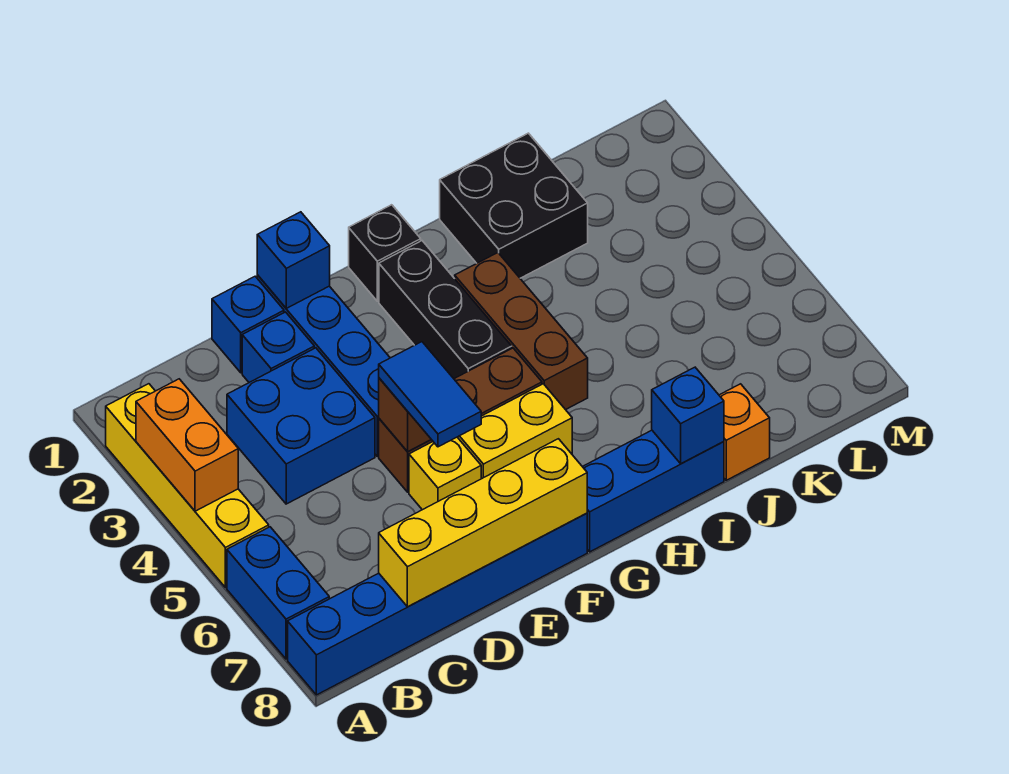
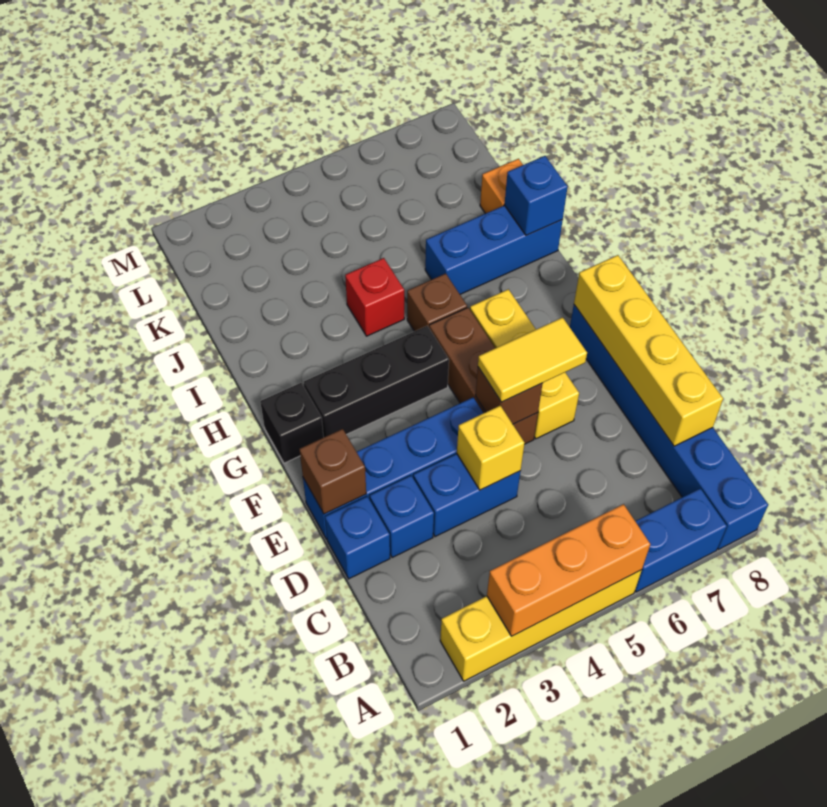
orange brick A3:A4 level 2 -> orange brick A3:A5 level 2
blue brick C3:D4 level 1 -> blue brick D3:D4 level 1
none -> yellow brick D4 level 2
blue brick E1 level 2 -> brown brick E1 level 2
blue tile E5:E6 level 3 -> yellow tile E5:E6 level 3
blue brick G8:I8 level 1 -> blue brick I6:I8 level 1
brown brick H3:H5 level 1 -> brown brick H5 level 1
black brick I1:J2 level 1 -> none
none -> red brick I4 level 1

